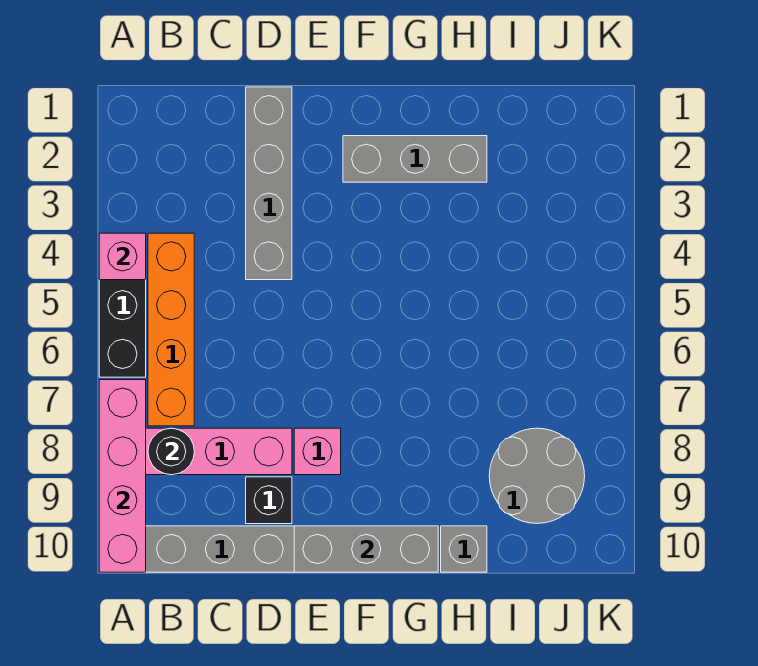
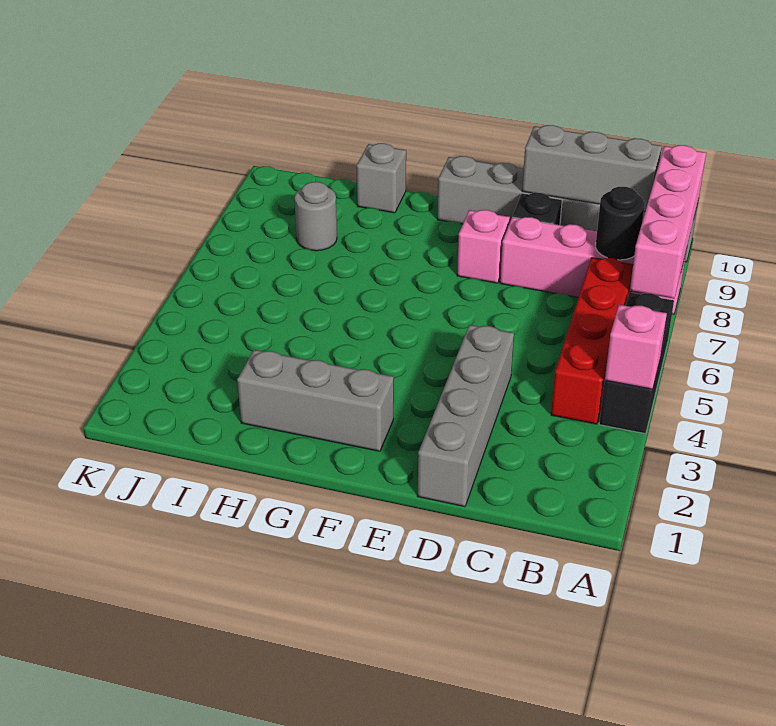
orange brick B4:B7 level 1 -> red brick B4:B7 level 1
grey brick E10:G10 level 2 -> grey brick B10:D10 level 2
grey round brick I8:J9 level 1 -> grey round brick I8 level 1

